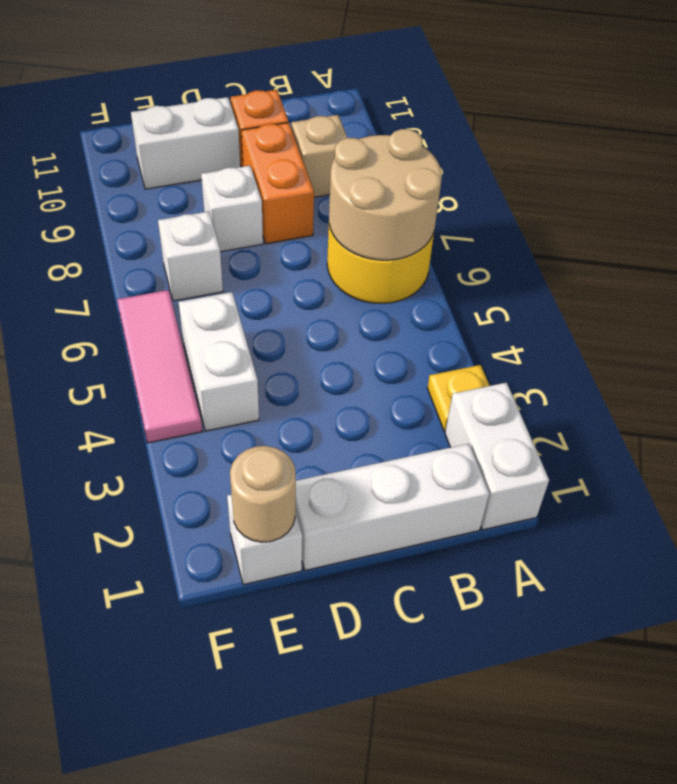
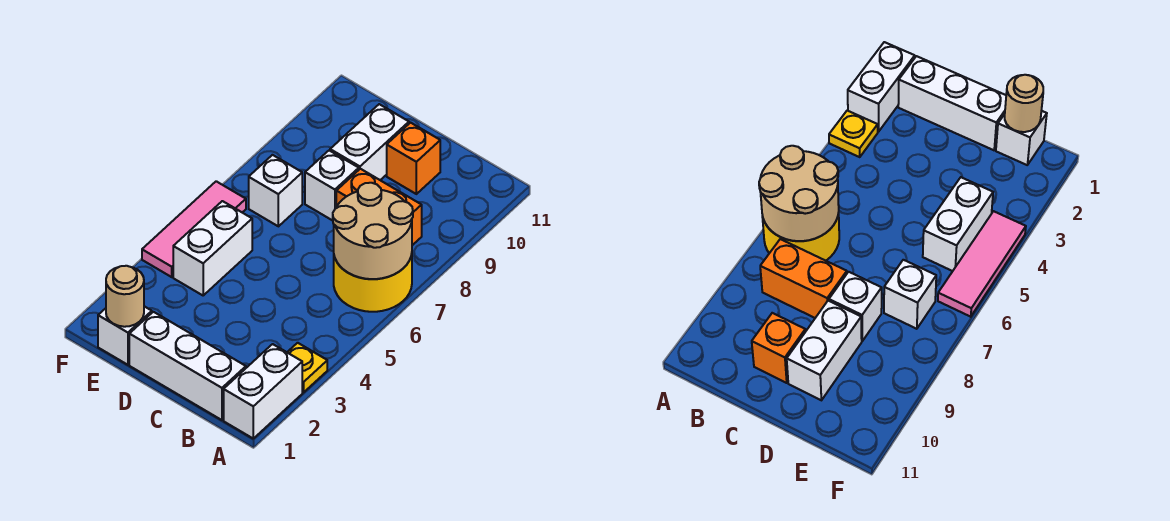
tan brick B9 level 1 -> none
orange brick C8:C9 level 1 -> orange brick B8:C8 level 1
white brick D10:E10 level 1 -> white brick D9:D10 level 1

